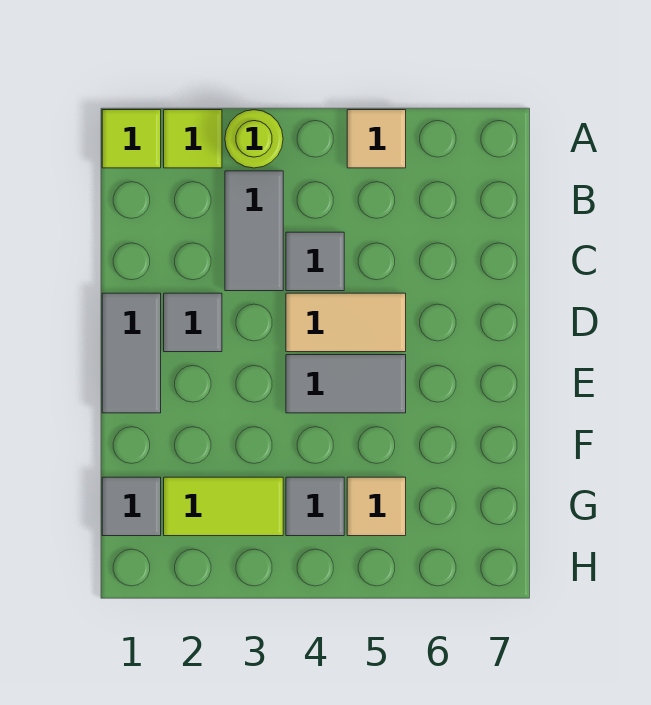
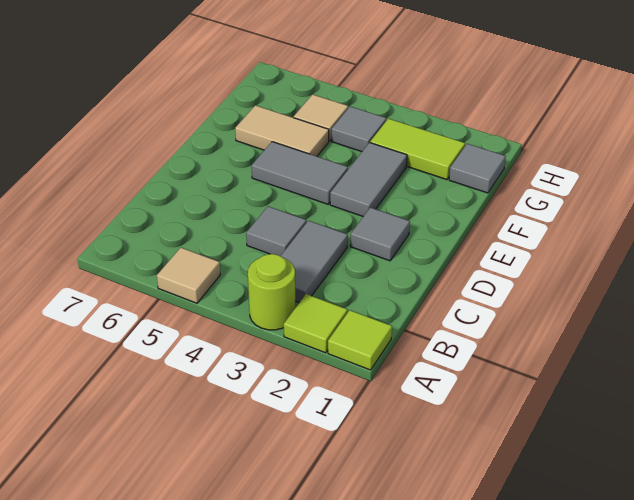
grey tile D1:E1 level 1 -> grey tile E3:F3 level 1
tan tile D4:D5 level 1 -> tan tile F5:F6 level 1

